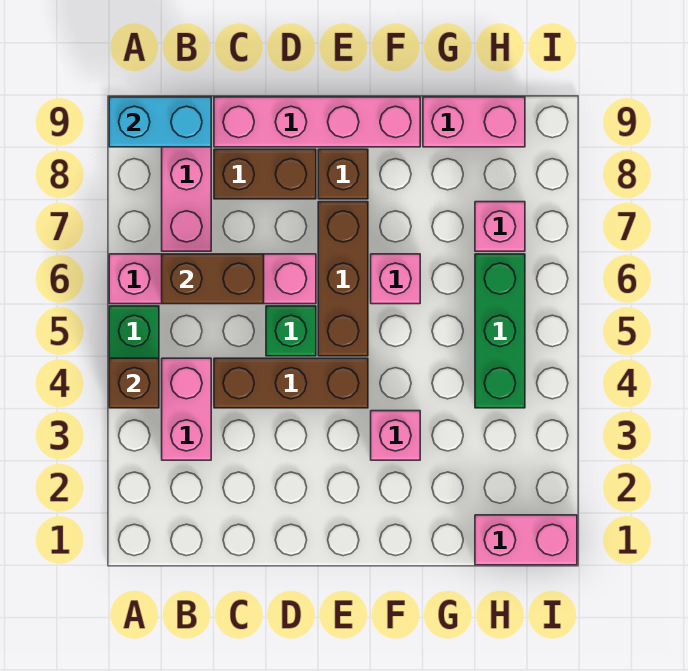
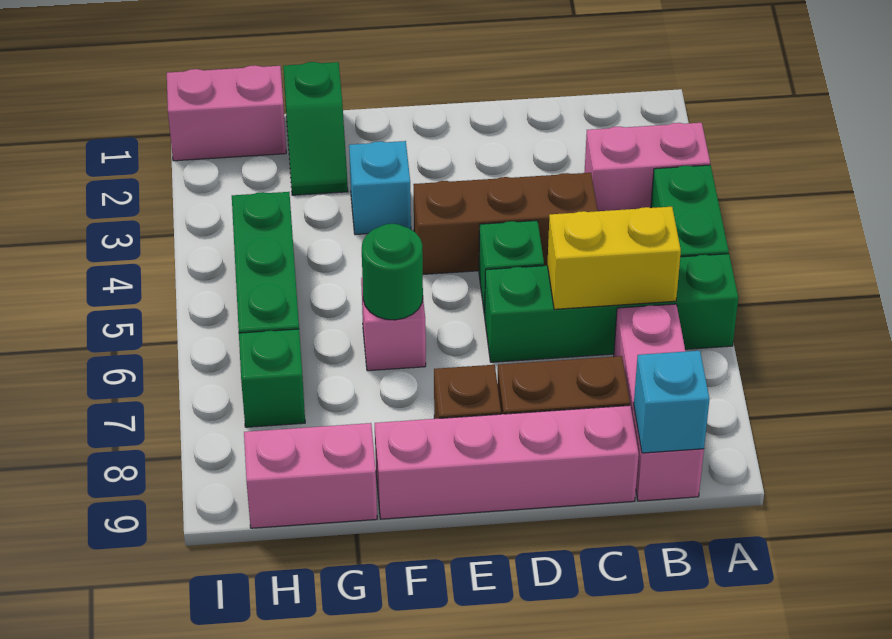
brown brick A4 level 2 -> none
pink brick A6:D6 level 1 -> green brick A6:D6 level 1
cyan brick A9:B9 level 2 -> cyan brick B9 level 2
pink brick B3:B4 level 1 -> pink brick A3:B3 level 1
brown brick B6:C6 level 2 -> yellow brick B6:C6 level 2
brown brick E5:E7 level 1 -> none
pink brick F3 level 1 -> cyan brick F3 level 1
none -> green round brick F6 level 2
none -> green slope G1:G2 level 1 top 1
pink brick H7 level 1 -> green brick H7 level 1

